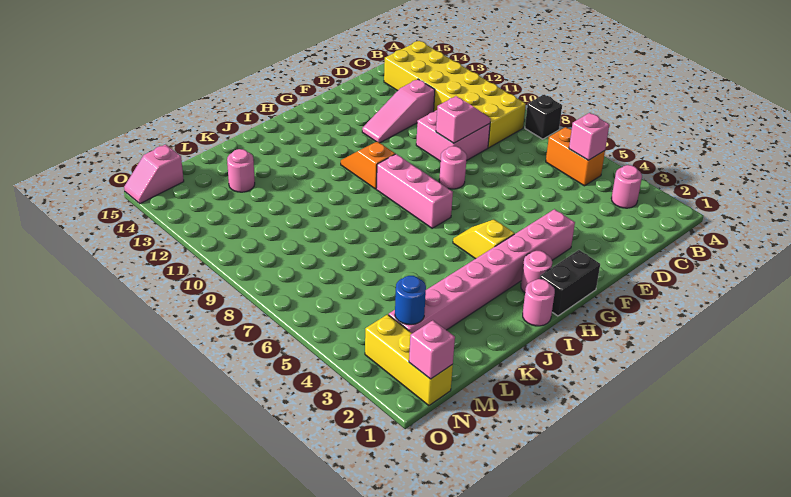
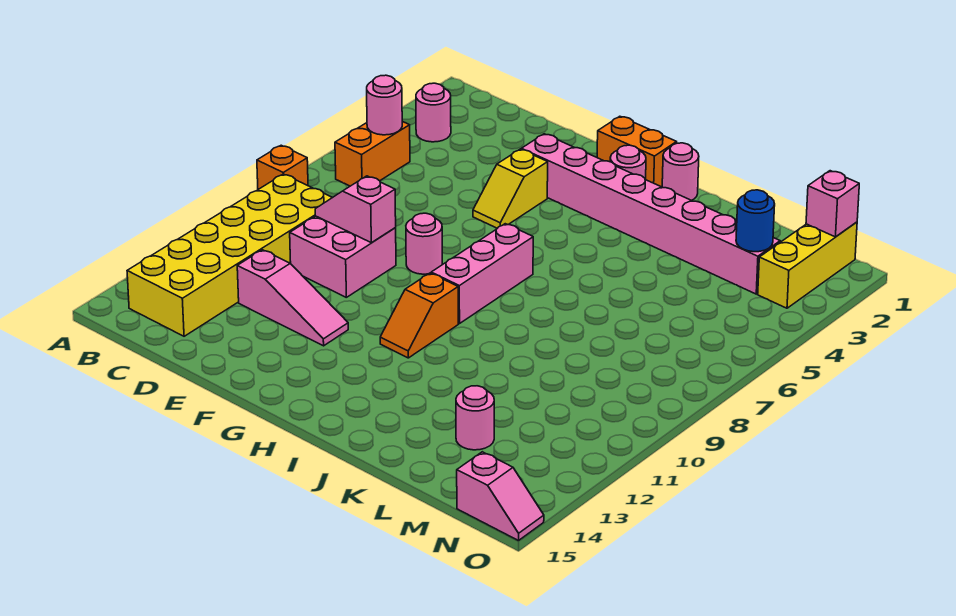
black brick A8 level 1 -> orange brick A8 level 1
pink brick B5 level 2 -> pink round brick B5 level 2
black brick G1:H1 level 1 -> orange brick G1:H1 level 1
yellow slope H4:H5 level 1 top 4 -> yellow slope F4:F5 level 1 top 4

